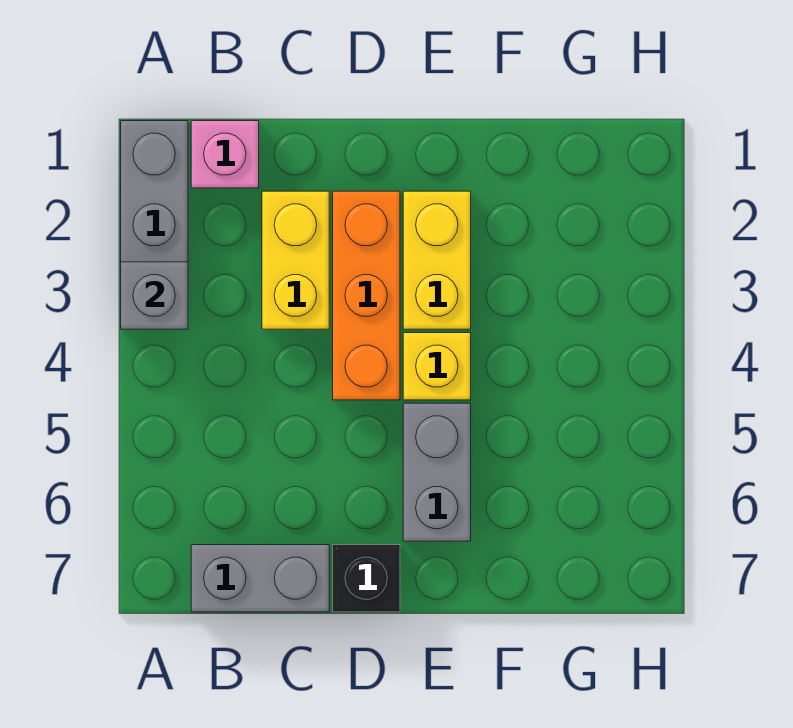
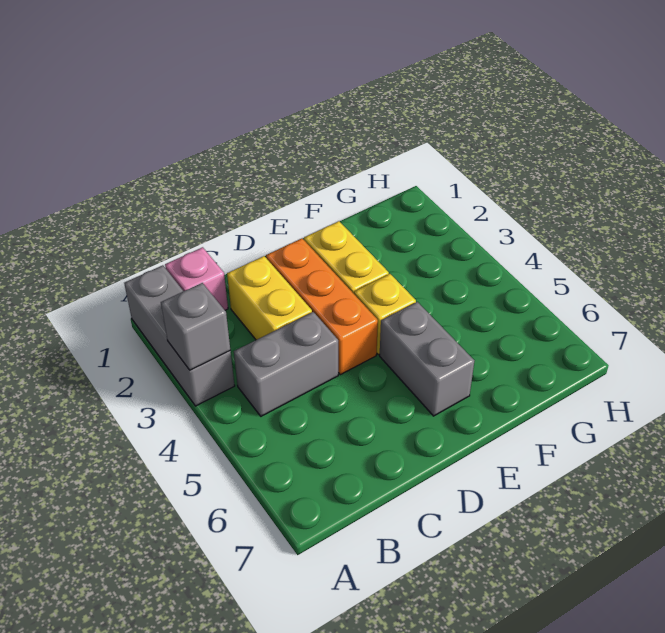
grey brick B7:C7 level 1 -> grey brick B4:C4 level 1
black brick D7 level 1 -> none

